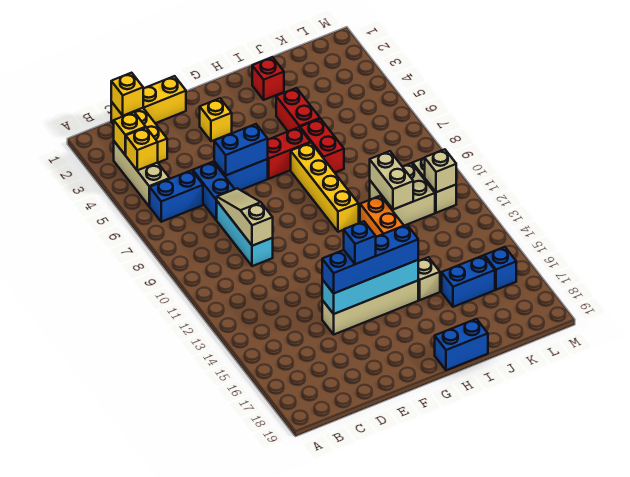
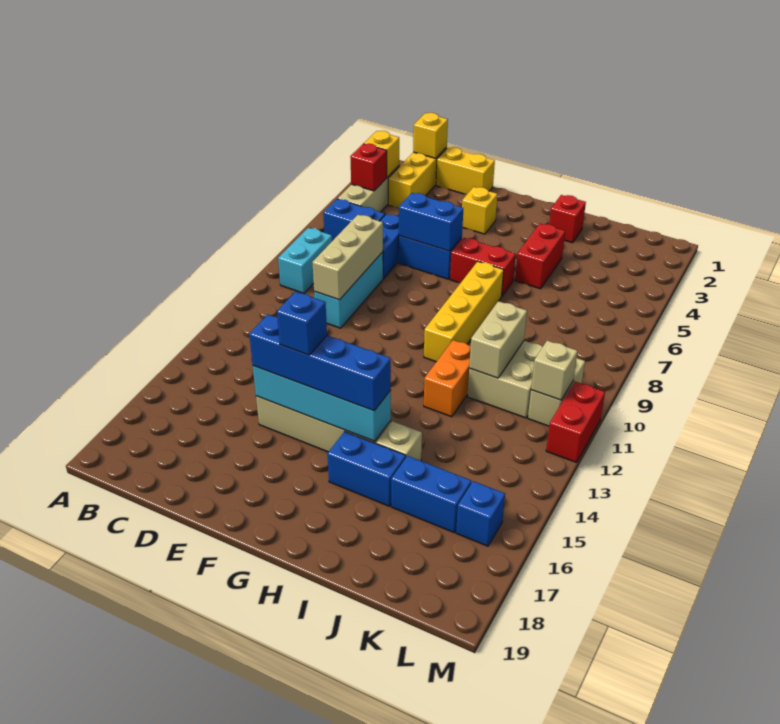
yellow brick B4 level 2 -> red brick B4 level 2
none -> cyan brick B8:B9 level 1
tan slope D8:D10 level 2 top 10 -> tan brick D8:D10 level 2
blue brick H19:I19 level 1 -> blue brick H16:I16 level 1
red brick I6:I7 level 1 -> red brick M11:M12 level 1

